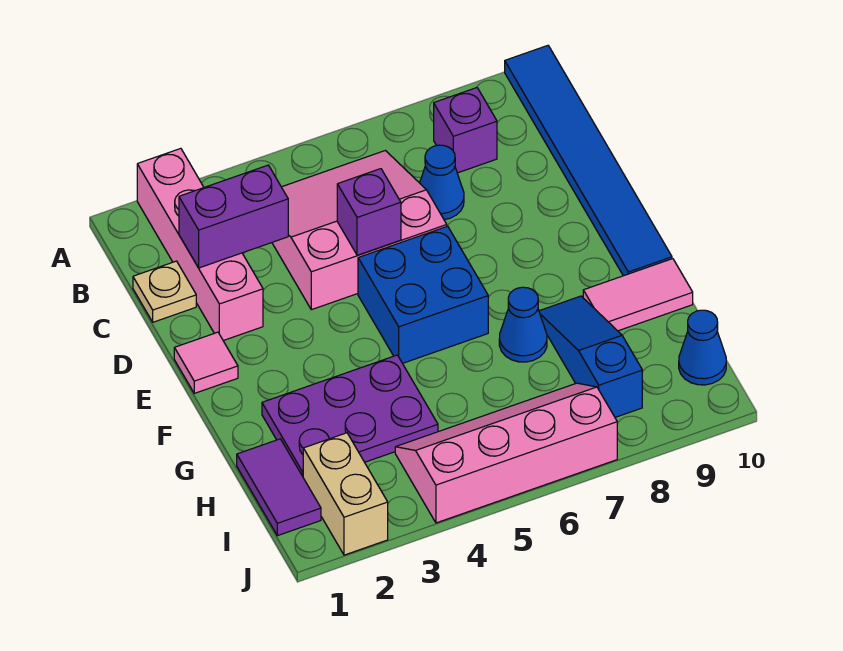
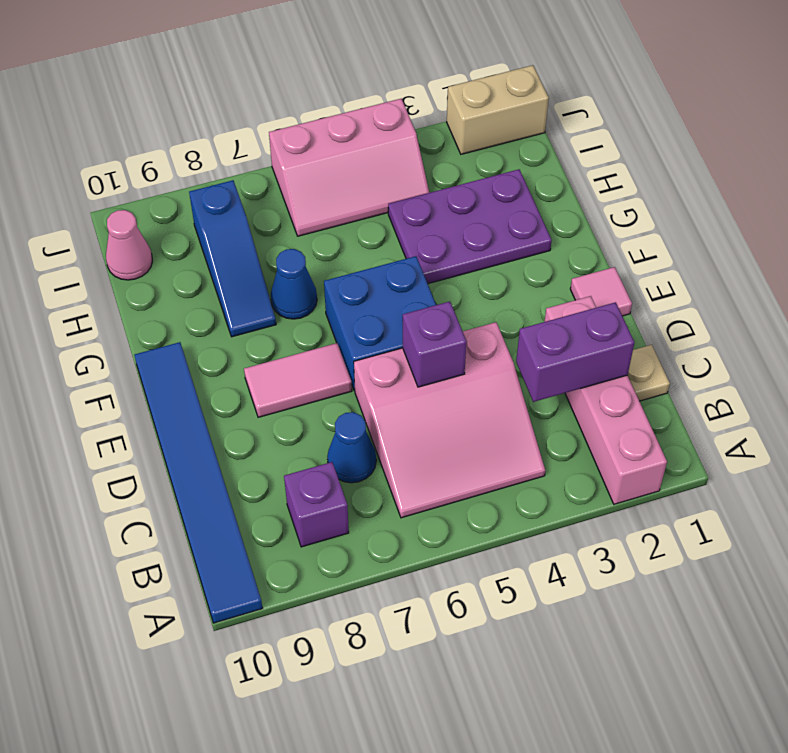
pink tile G9:G10 level 1 -> pink tile E7:E8 level 1
purple tile H1:I1 level 1 -> none
tan brick I2:J2 level 1 -> tan brick J1:J2 level 1
pink slope I4:J7 level 1 top J -> pink slope I4:J6 level 1 top J
blue cone I10 level 1 -> pink cone I10 level 1

